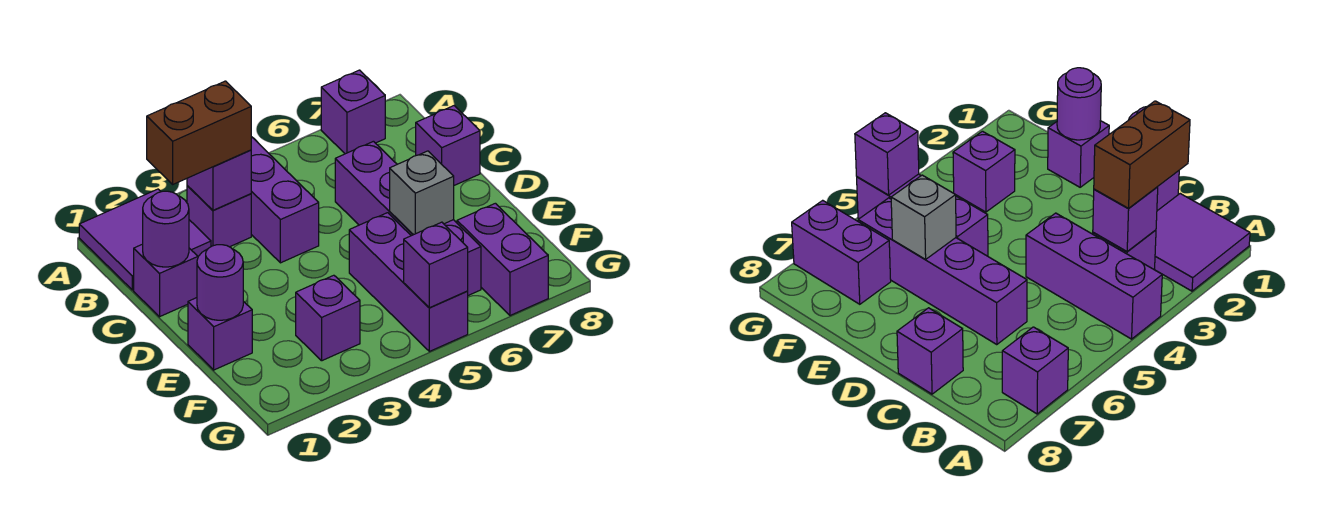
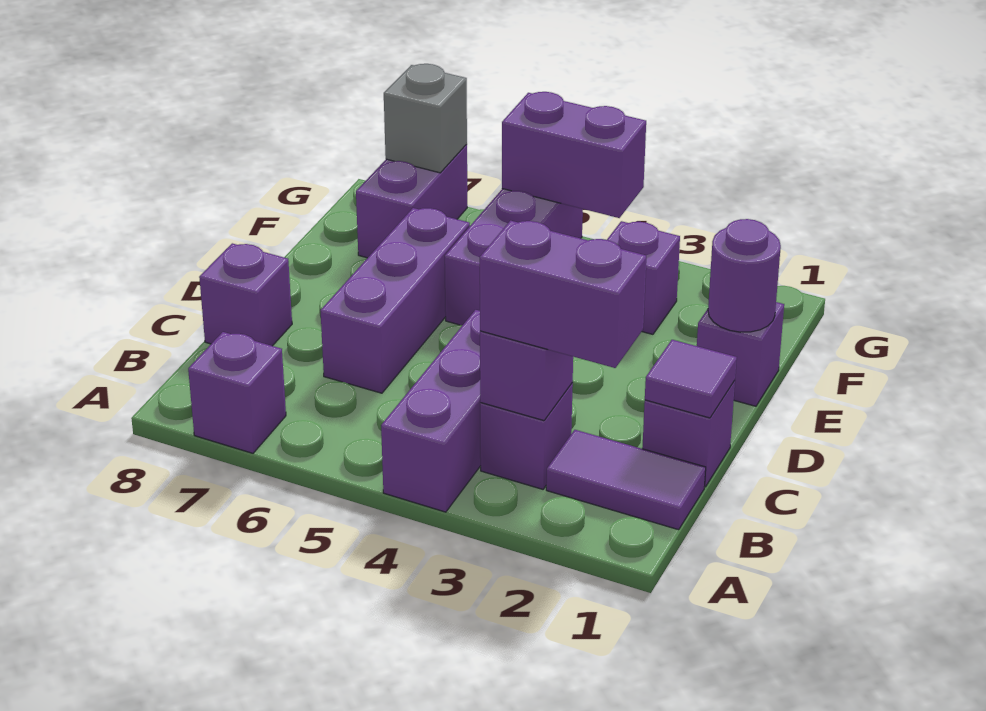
purple tile A1:B2 level 1 -> purple tile B1:B2 level 1
brown brick B2:B3 level 3 -> purple brick B2:B3 level 3
purple round brick C1 level 2 -> purple tile C1 level 2
purple brick C6:F6 level 1 -> purple brick C6:E6 level 1
grey brick E6 level 2 -> grey brick G7 level 2
purple brick G5 level 2 -> purple brick G4:G5 level 2

